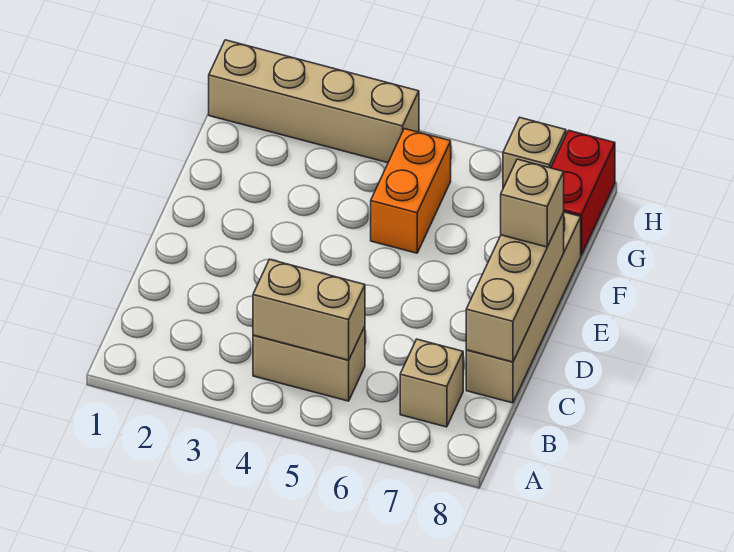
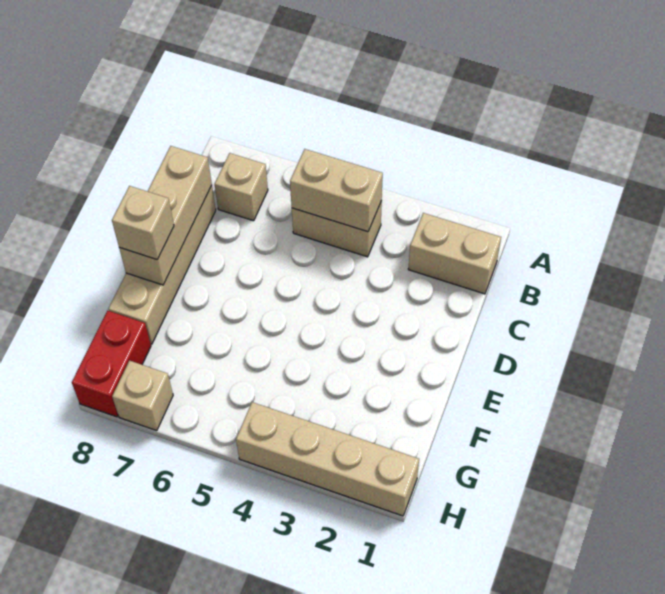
none -> tan brick B1:B2 level 1
orange brick F5:G5 level 1 -> none

